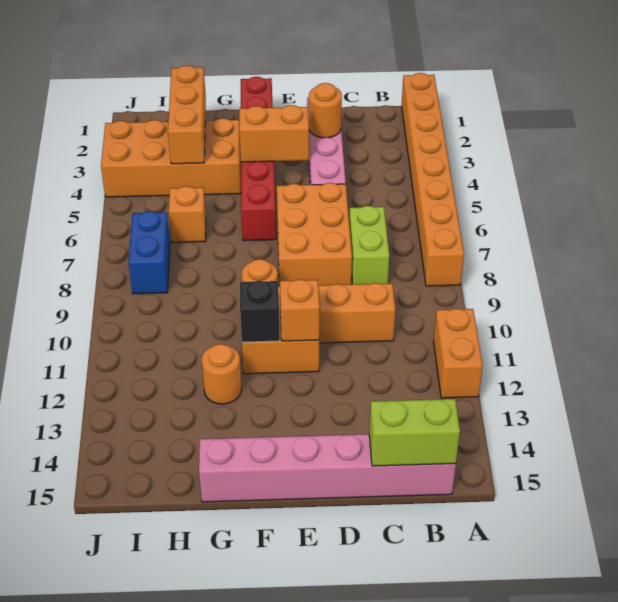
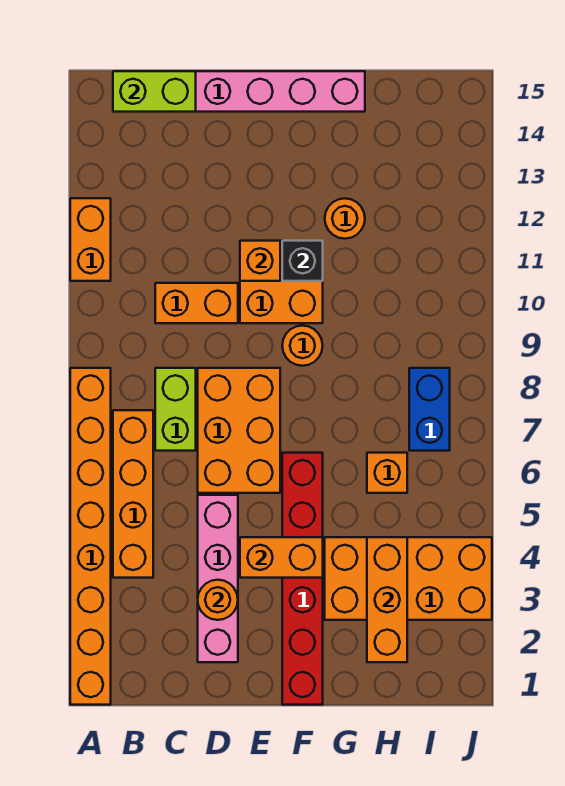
none -> orange brick B4:B7 level 1

